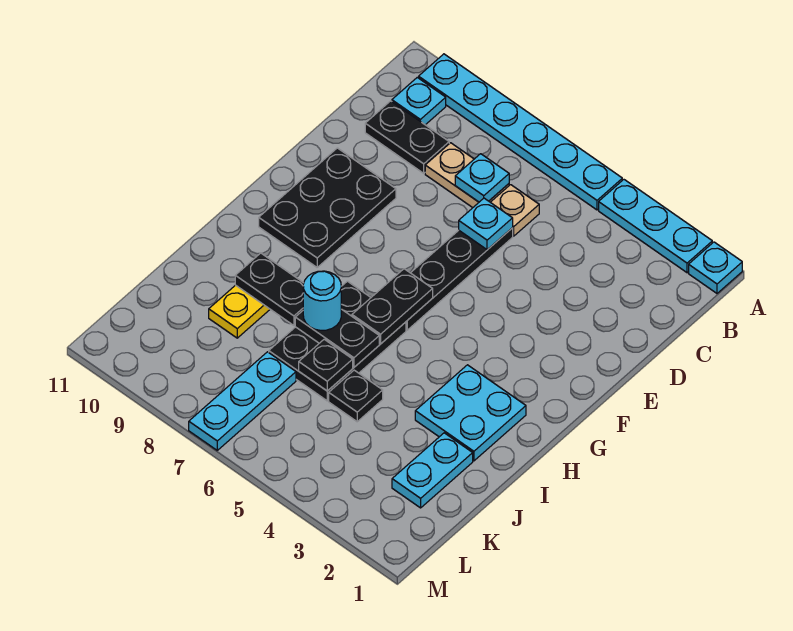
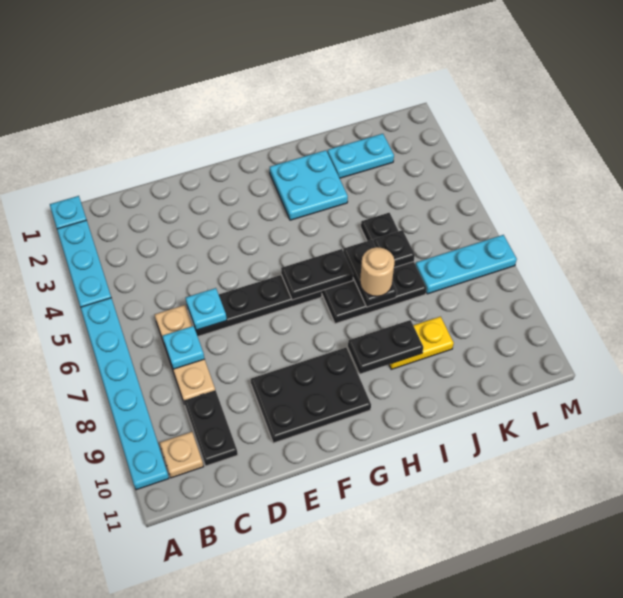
cyan plate B10 level 1 -> tan plate B10 level 1
cyan round brick I7 level 3 -> tan round brick I7 level 3
black plate I8:I9 level 2 -> black plate H9:I9 level 2

